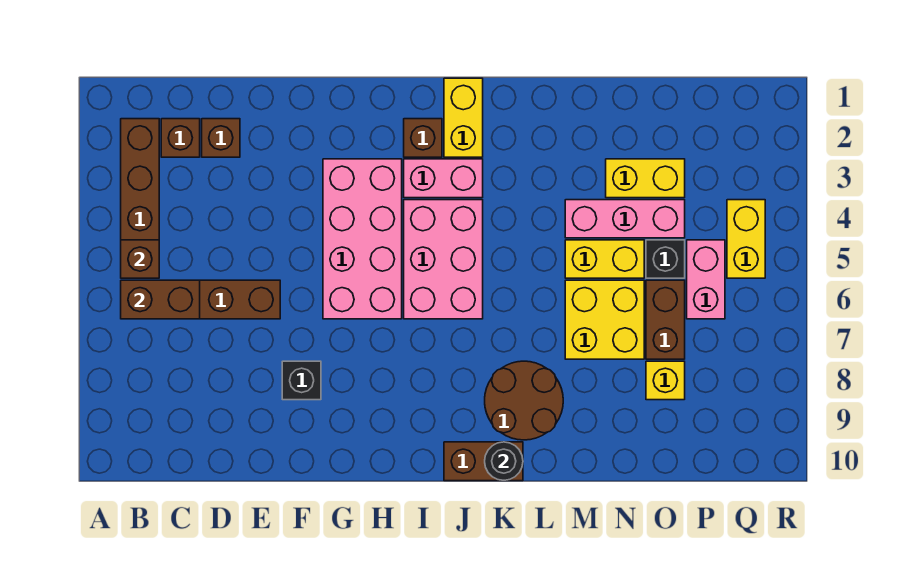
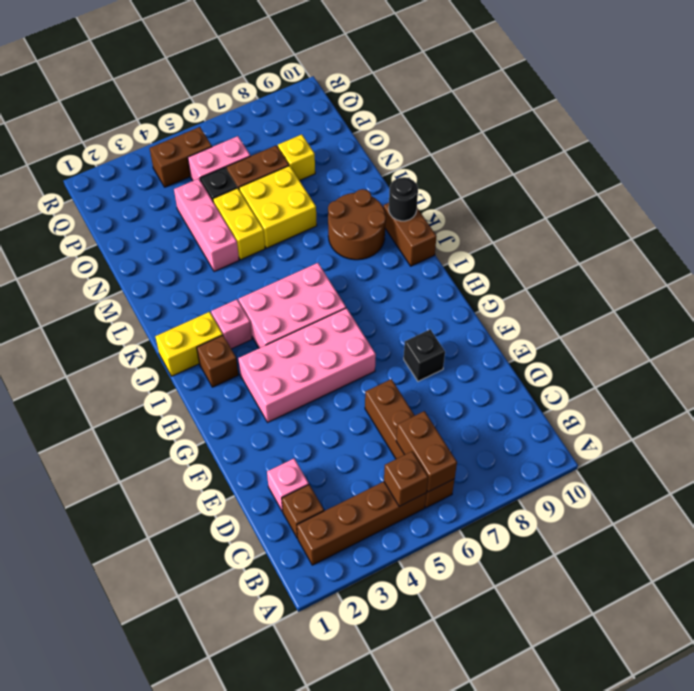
brown brick D2 level 1 -> pink brick D2 level 1
pink brick I3:J3 level 1 -> pink brick J3 level 1
yellow brick N3:O3 level 1 -> none
yellow brick Q4:Q5 level 1 -> brown brick Q4:Q5 level 1

